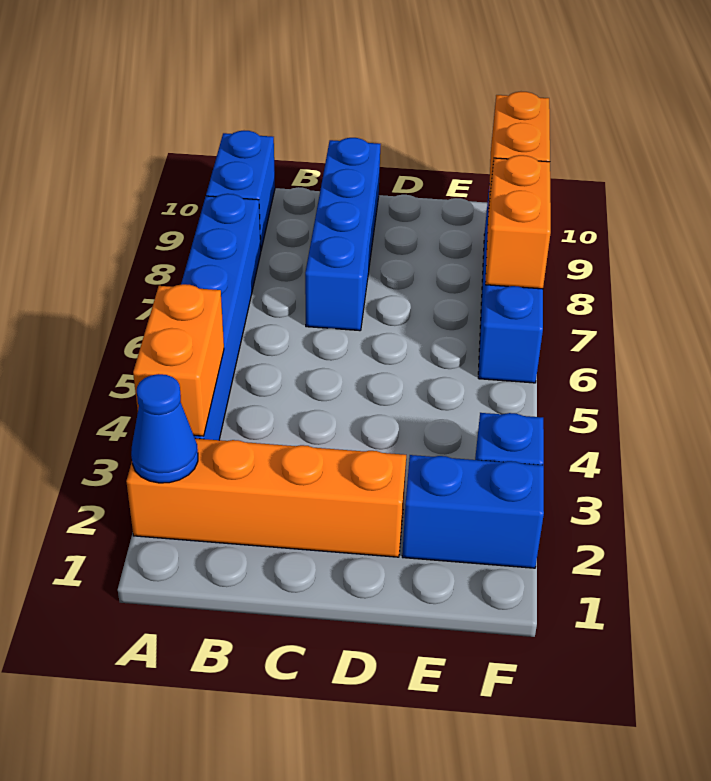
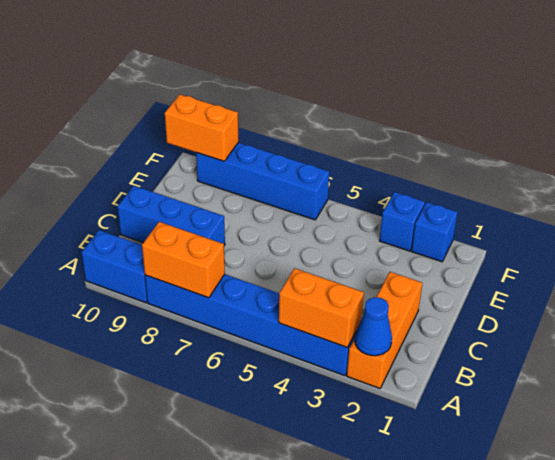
orange brick A2:D2 level 1 -> orange brick A2:C2 level 1
blue brick C7:C10 level 1 -> blue brick C8:C10 level 1
blue brick E2:F2 level 1 -> blue brick F2 level 1
orange brick F7:F8 level 2 -> orange brick A7:A8 level 2

